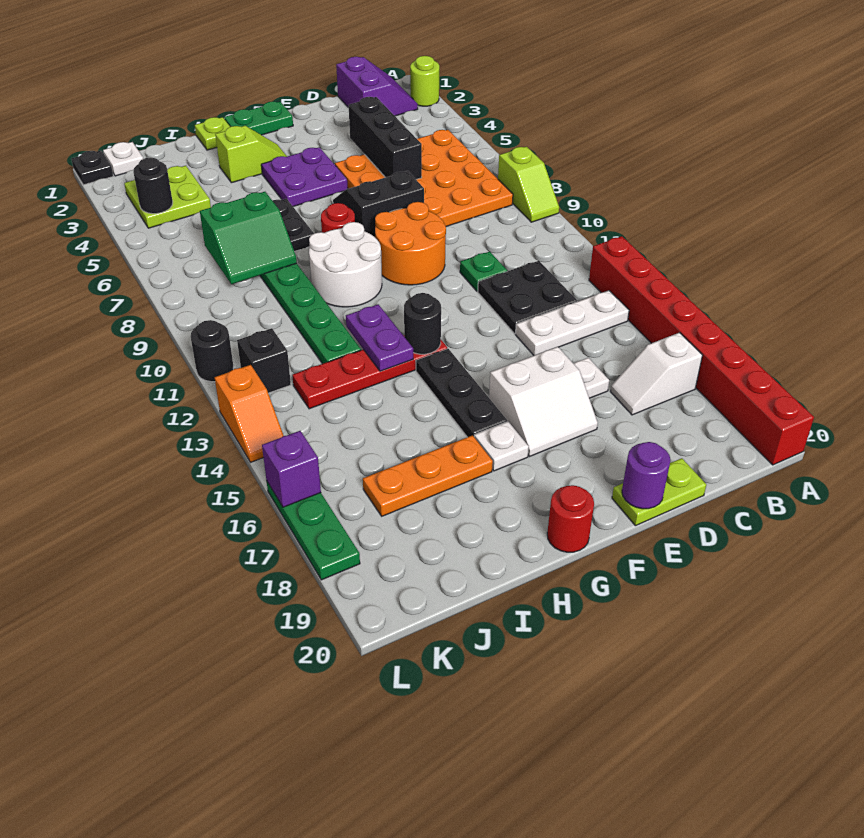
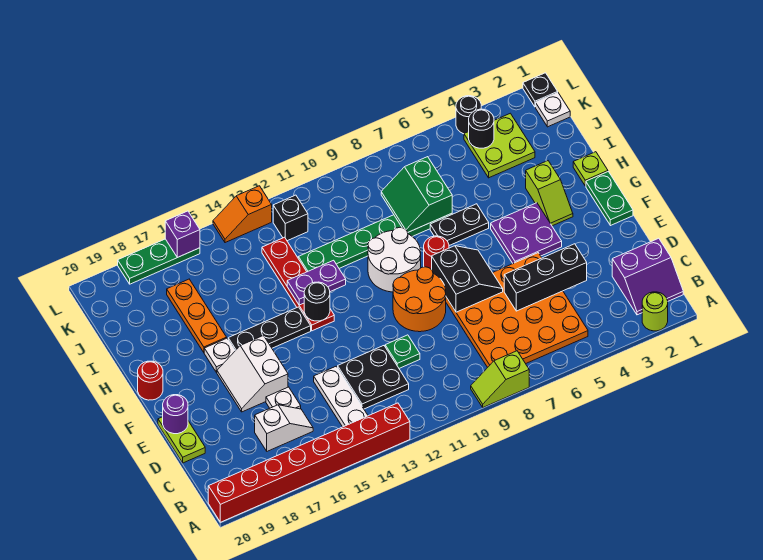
white slope B17:C17 level 1 top B -> white slope C16:C17 level 1 top 17
black round brick L11 level 1 -> black round brick L4 level 1

